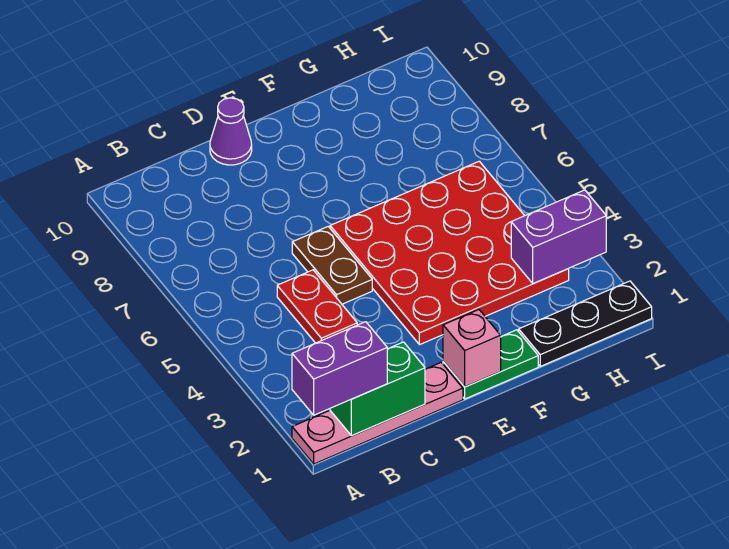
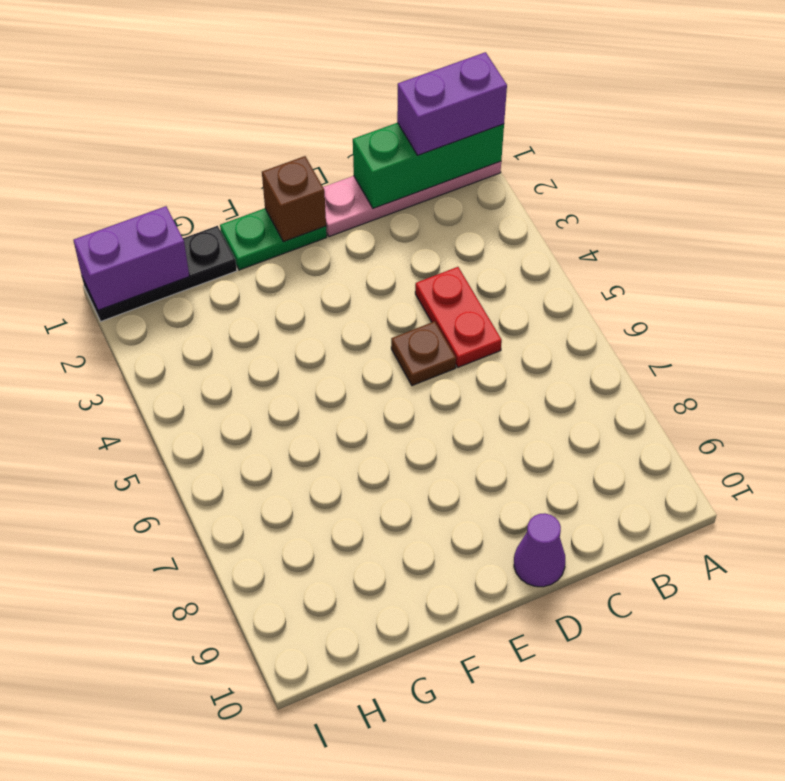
green brick B1:C1 level 2 -> green brick A1:C1 level 2
brown plate D5:D6 level 1 -> brown plate D5 level 1
pink brick E1 level 2 -> brown brick E1 level 2
red plate E3:H6 level 1 -> none
purple brick H3:I3 level 2 -> purple brick H1:I1 level 2

